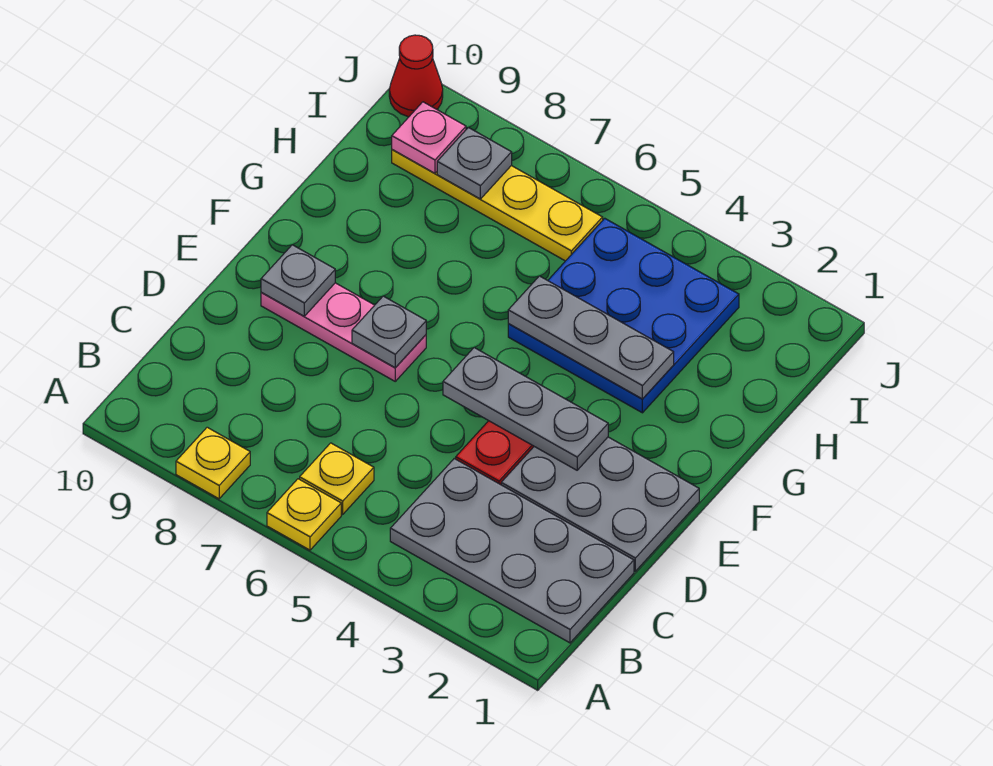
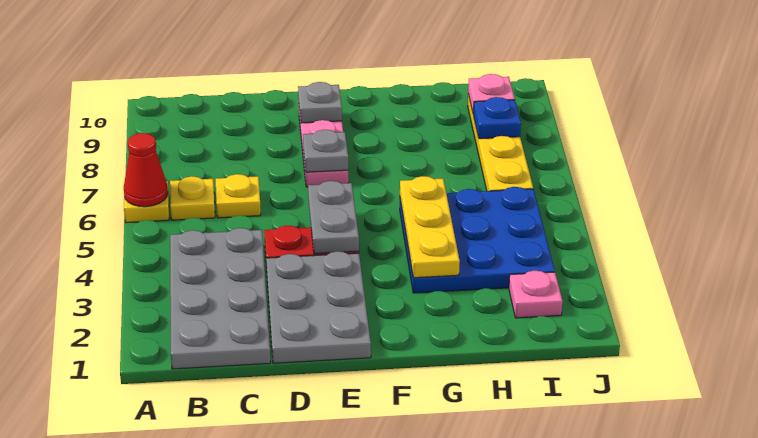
yellow plate A8 level 1 -> yellow plate C6 level 1
grey plate E3:E5 level 2 -> grey plate E4:E5 level 2
grey plate G3:G5 level 2 -> yellow plate G3:G5 level 2
none -> pink plate I2 level 1
grey plate I8 level 2 -> blue plate I8 level 2
red cone J10 level 1 -> red cone A6 level 2

